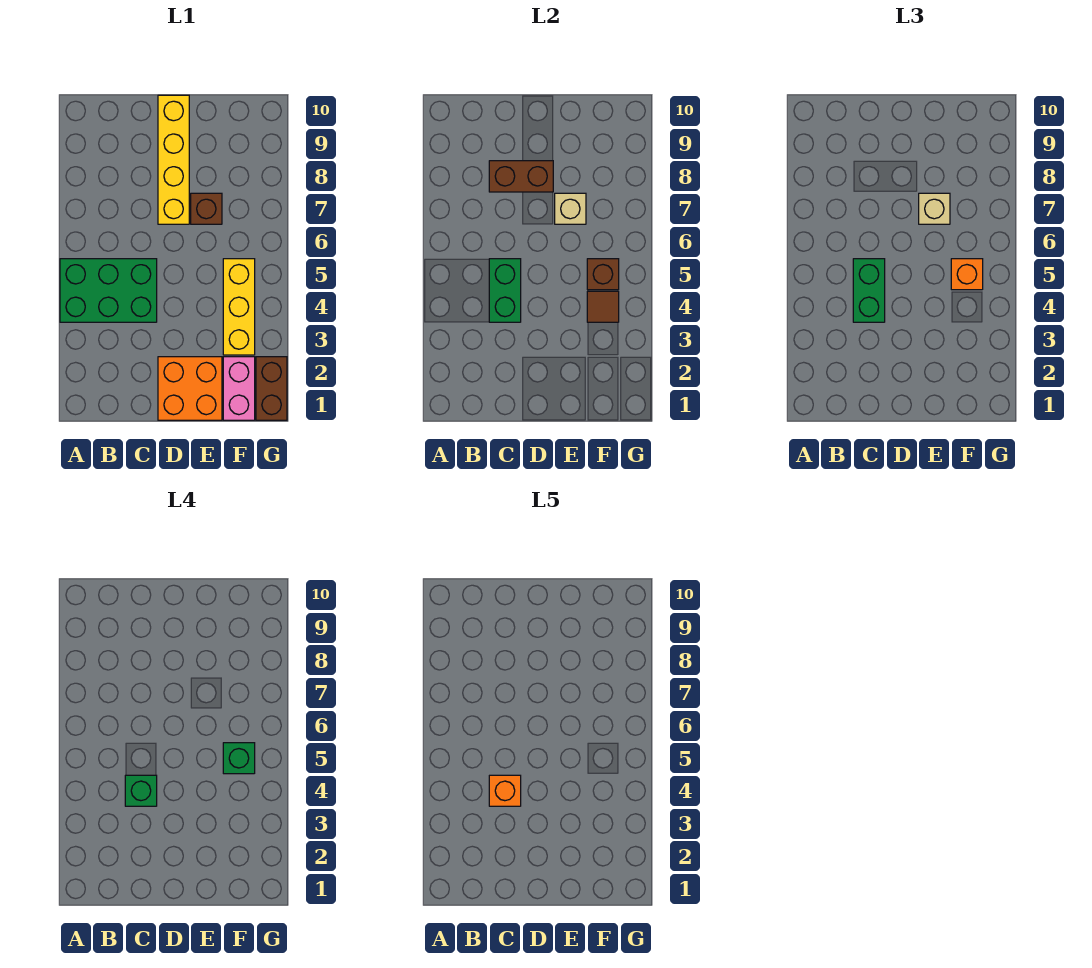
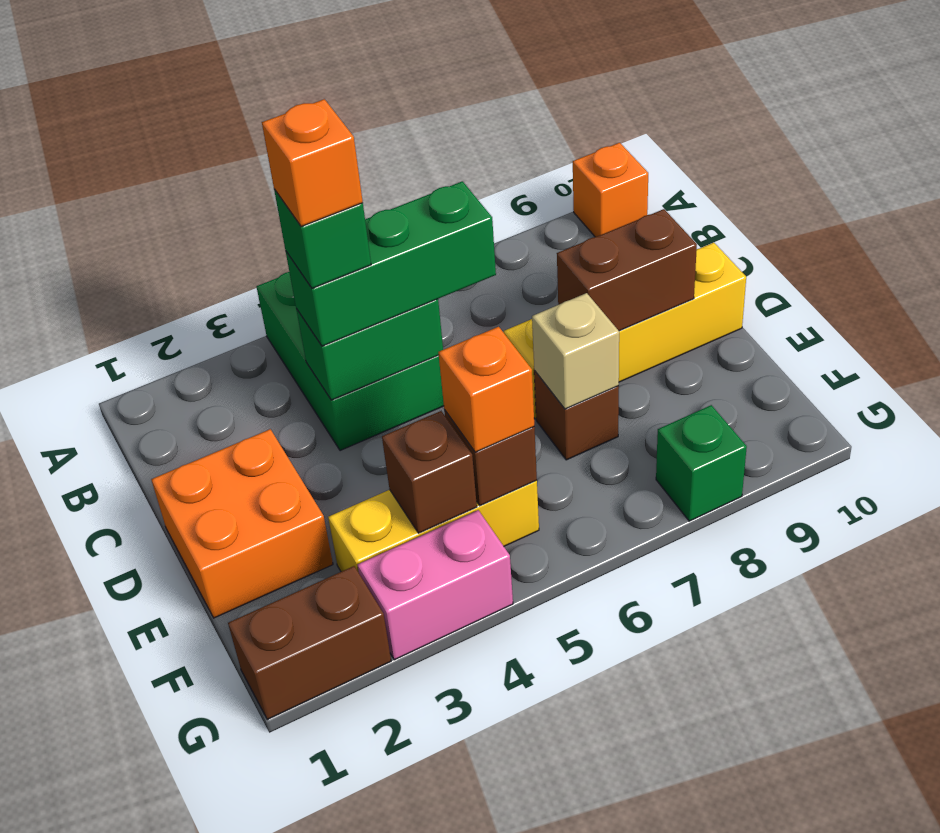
none -> orange brick A10 level 1
green brick C4:C5 level 3 -> green brick C4:C6 level 3
brown brick C8:D8 level 2 -> brown brick D8:D9 level 2
tan brick E7 level 3 -> none
pink brick F1:F2 level 1 -> pink brick G3:G4 level 1
brown tile F4 level 2 -> brown brick F4 level 2
green brick F5 level 4 -> green brick G8 level 1

